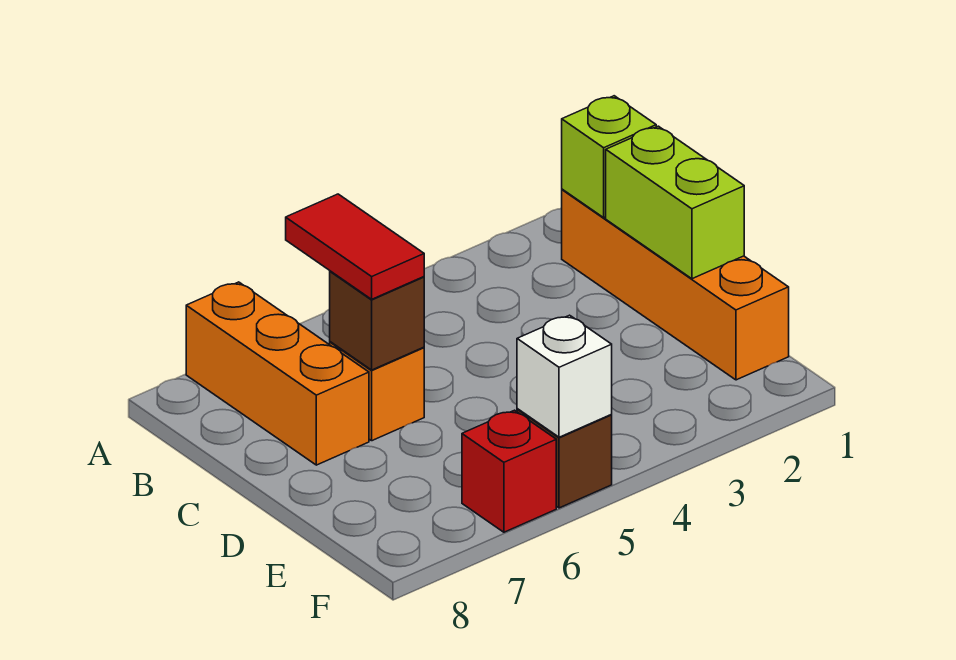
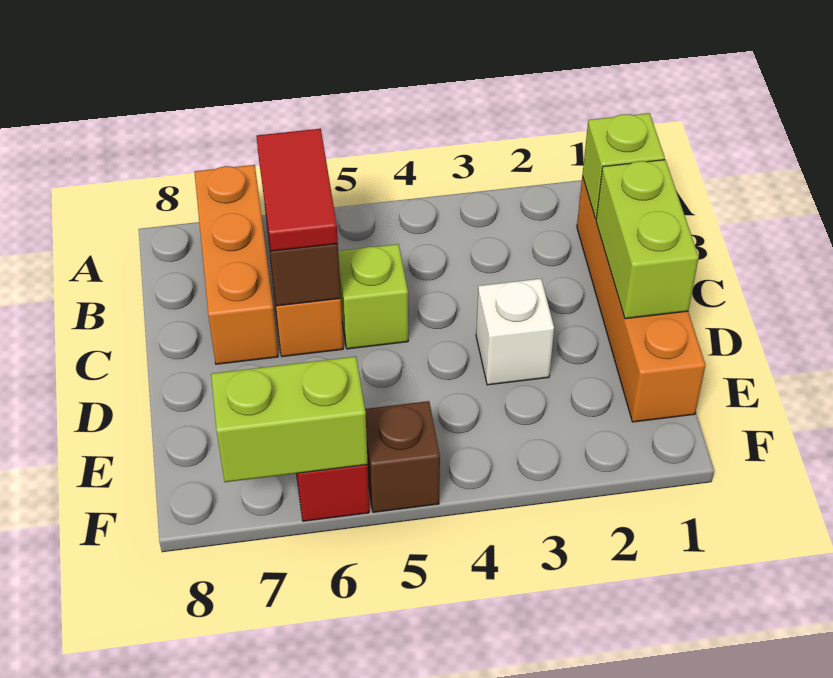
none -> lime brick C5 level 1
white brick F5 level 2 -> white brick D3 level 1
none -> lime brick F6:F7 level 2

